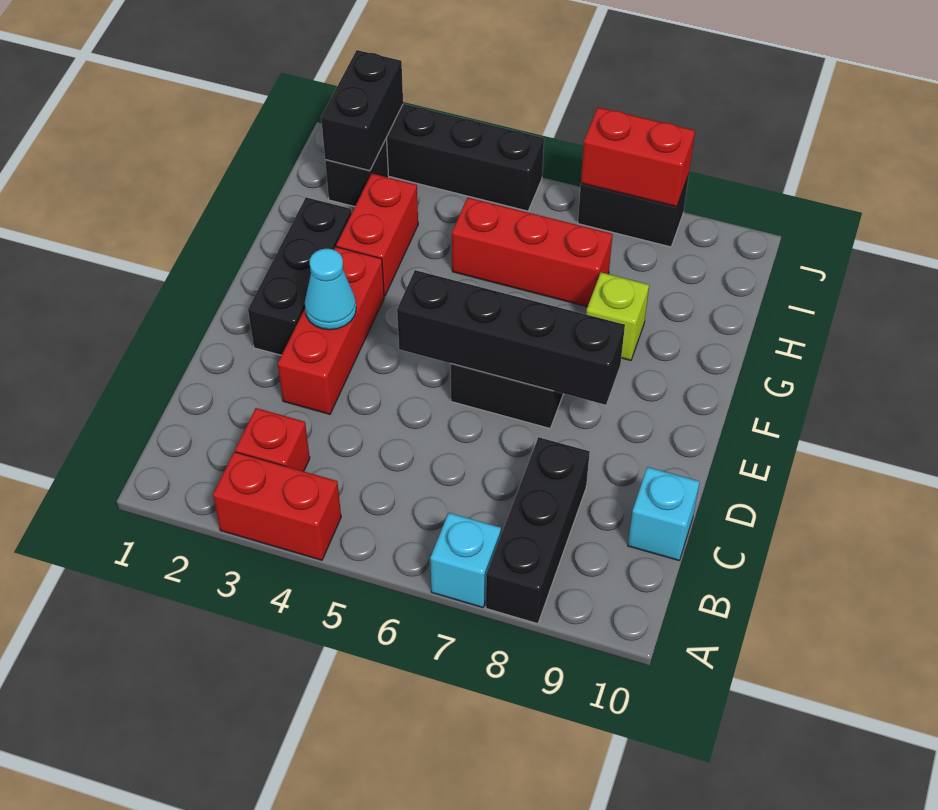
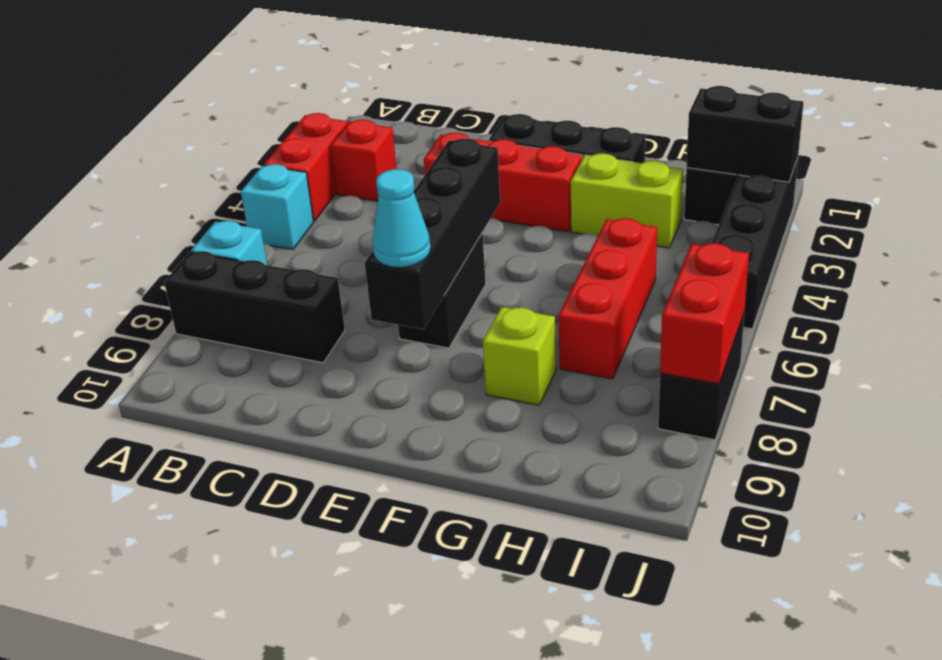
cyan brick C10 level 1 -> cyan brick A5 level 1
cyan cone E3 level 2 -> cyan cone E8 level 3
red brick G3:H3 level 1 -> lime brick G3:H3 level 1

